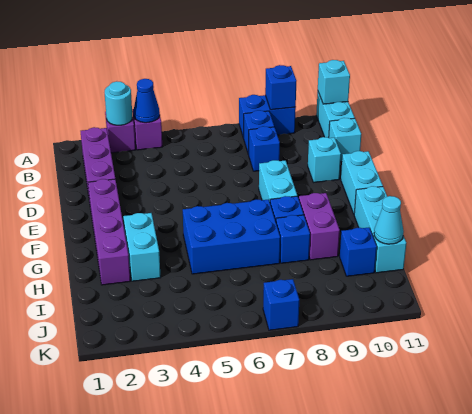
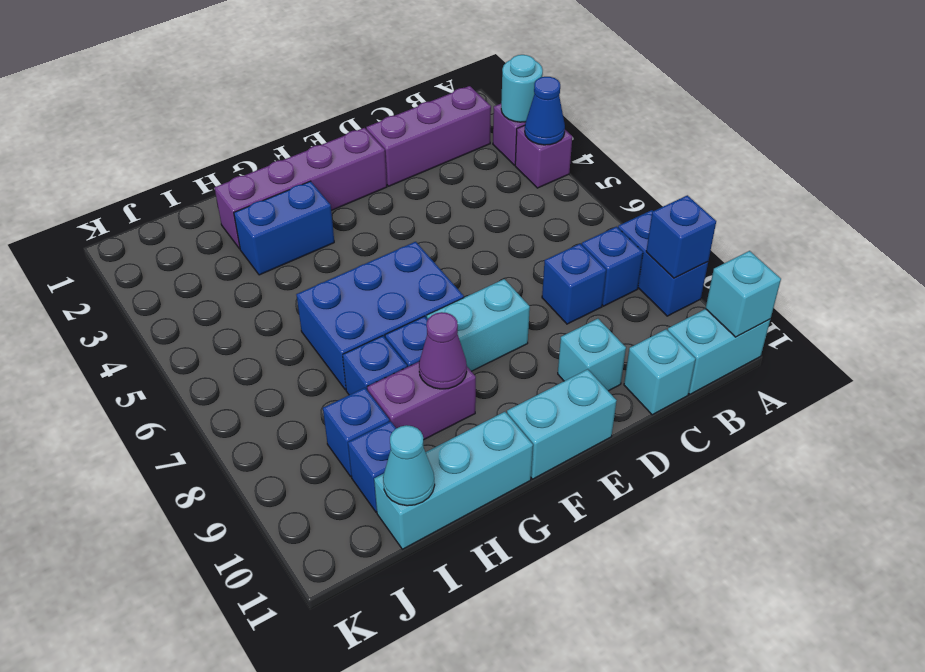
cyan brick G3:H3 level 1 -> blue brick G3:H3 level 1
blue brick G5:H7 level 1 -> blue brick F6:H7 level 1
none -> purple cone G9 level 2
blue brick K7 level 1 -> blue brick I9 level 1

